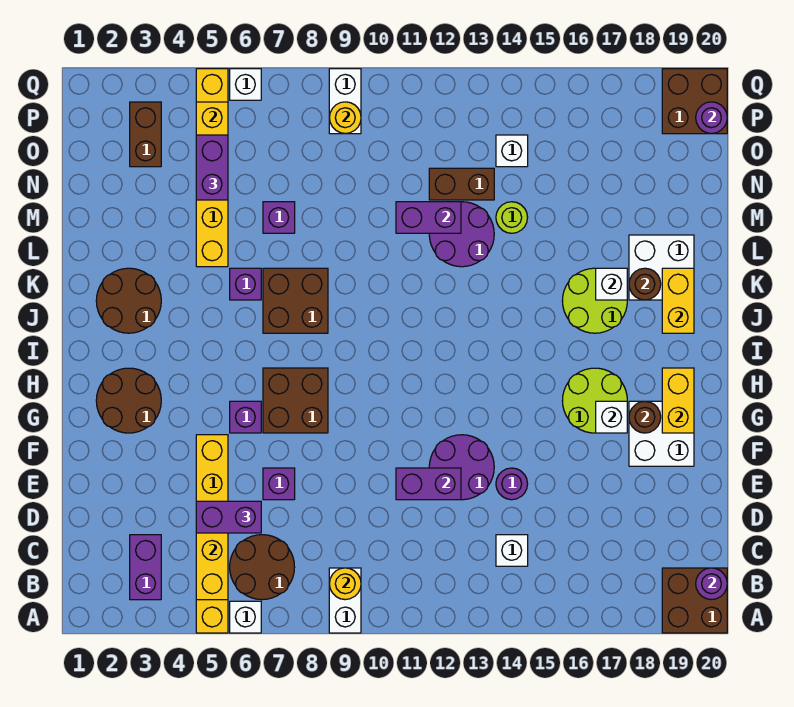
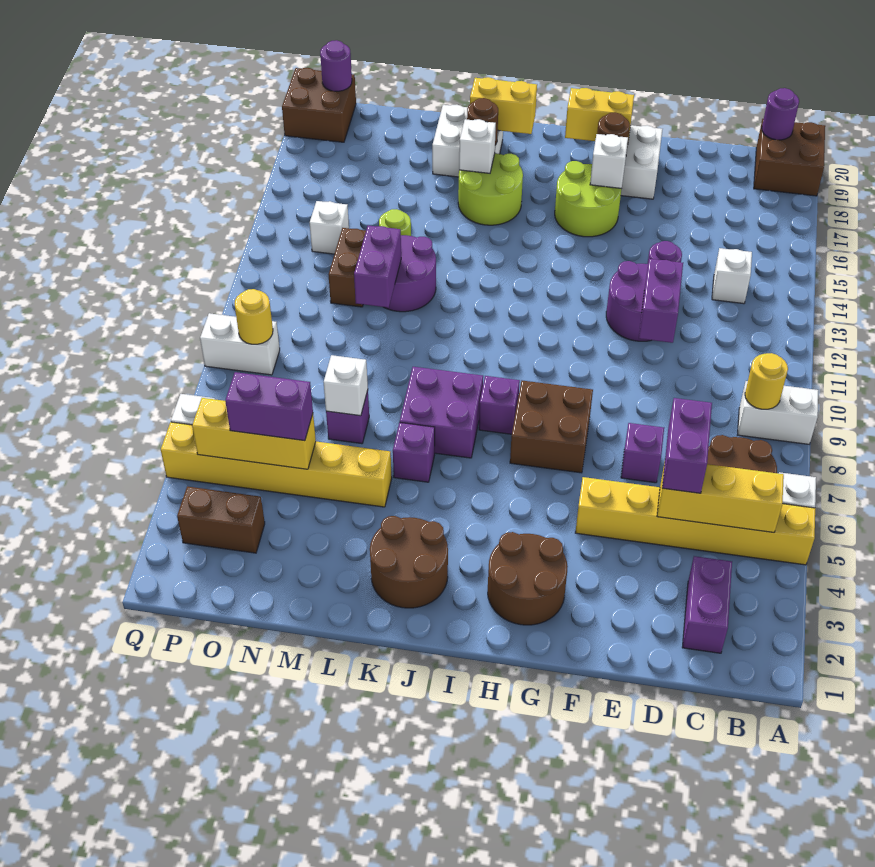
purple brick B3:C3 level 1 -> purple brick C2:C3 level 1
purple brick G6 level 1 -> purple brick I8 level 1
brown brick J7:K8 level 1 -> purple brick J7:K8 level 1
none -> white brick M7 level 2

